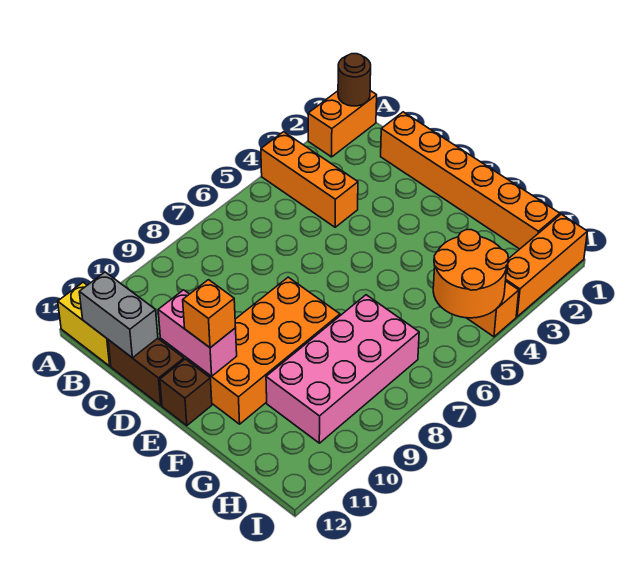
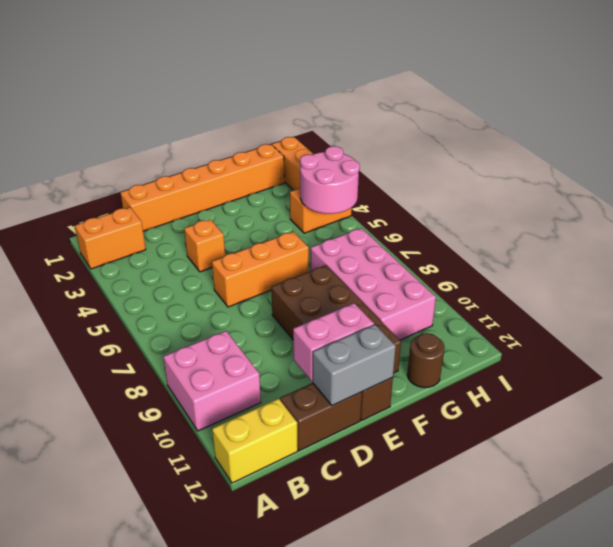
orange brick A1:A2 level 1 -> orange brick A2:B2 level 1
brown round brick A1 level 2 -> brown round brick G12 level 1
orange brick A4:C4 level 1 -> orange brick D6:F6 level 1
none -> pink brick A9:B10 level 1
grey brick B12:C12 level 2 -> grey brick D12:E12 level 2
orange brick E8:F11 level 1 -> brown brick E8:F11 level 1
orange brick E11 level 3 -> orange brick D4 level 1
orange round brick H4:I5 level 2 -> pink round brick H4:I5 level 2

